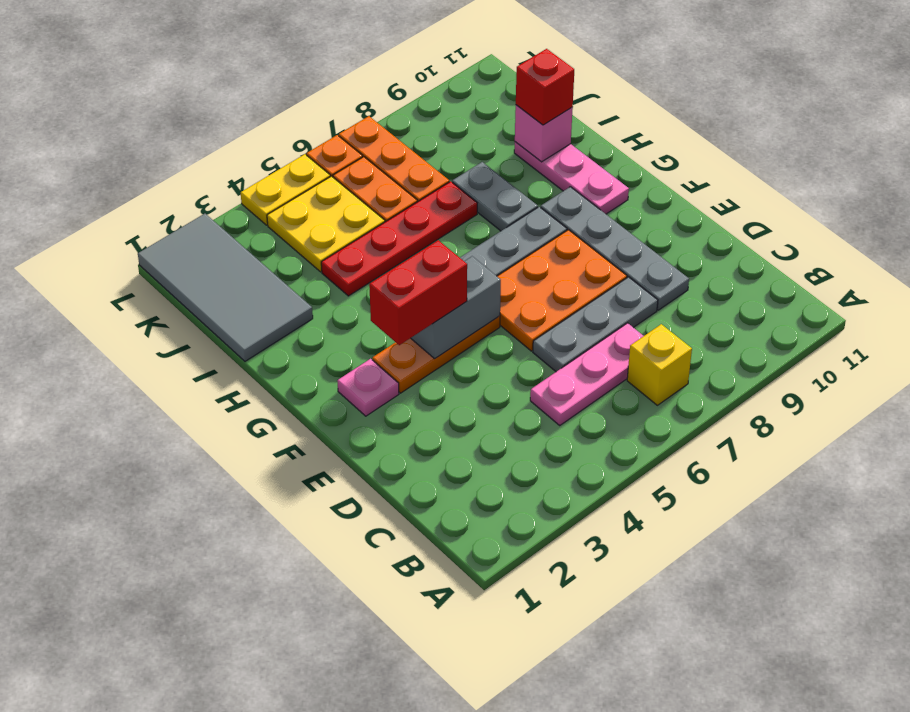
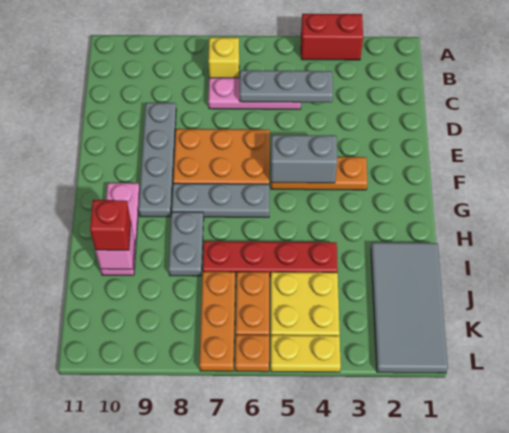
grey plate D6:D8 level 1 -> grey plate C4:C6 level 2
pink plate F2 level 1 -> none
red brick F3:F4 level 3 -> red brick A3:A4 level 1

